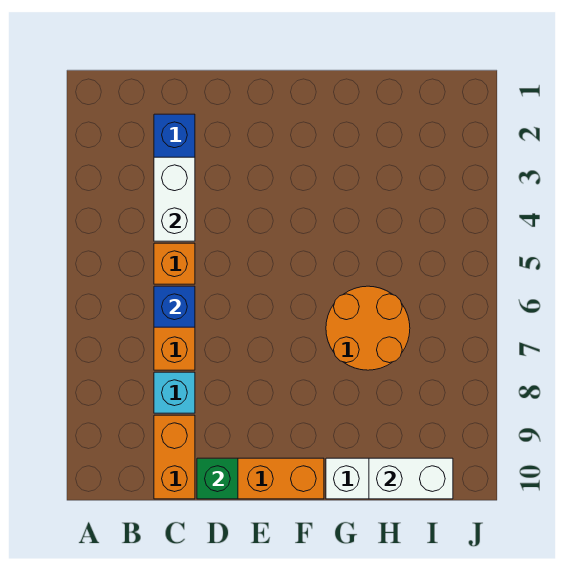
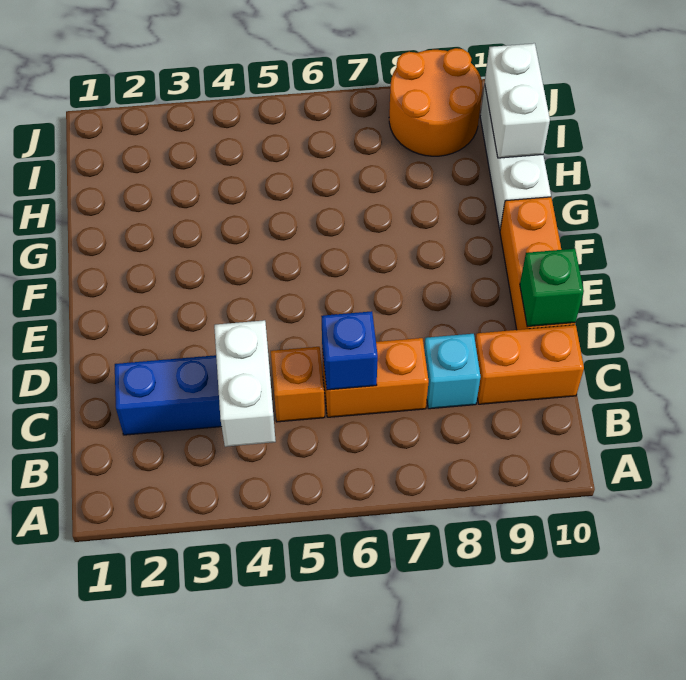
white brick C3:C4 level 2 -> white brick B4:C4 level 2
orange round brick G6:H7 level 1 -> orange round brick I8:J9 level 1

